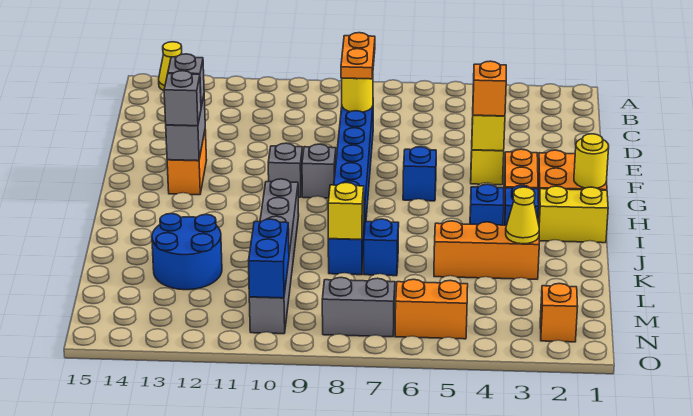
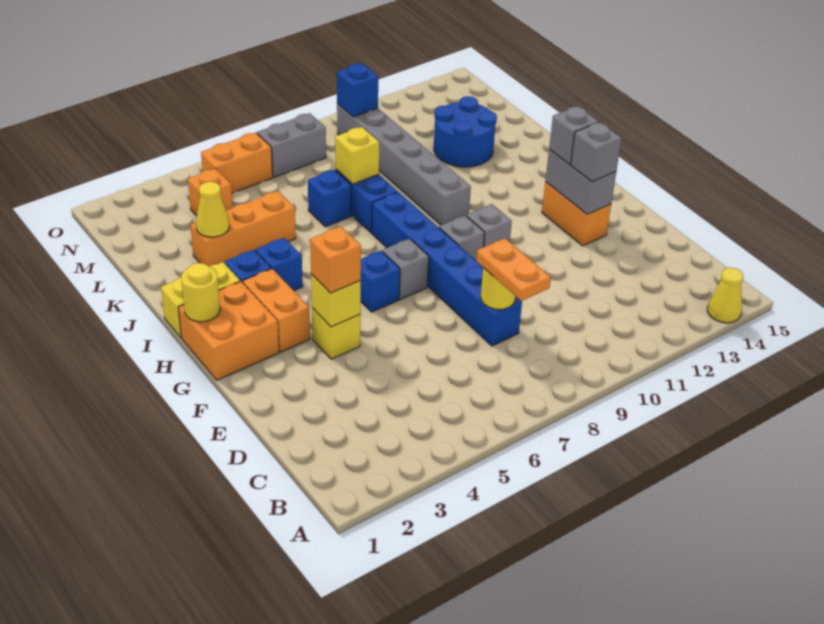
none -> grey brick G7 level 1
blue brick M10:N10 level 2 -> blue brick N10 level 2
orange brick N2 level 1 -> orange brick M4 level 1

